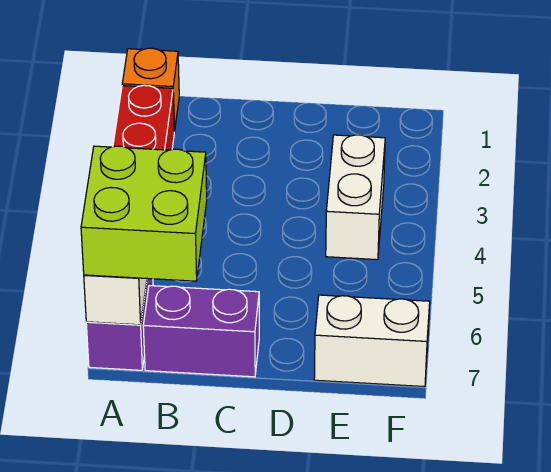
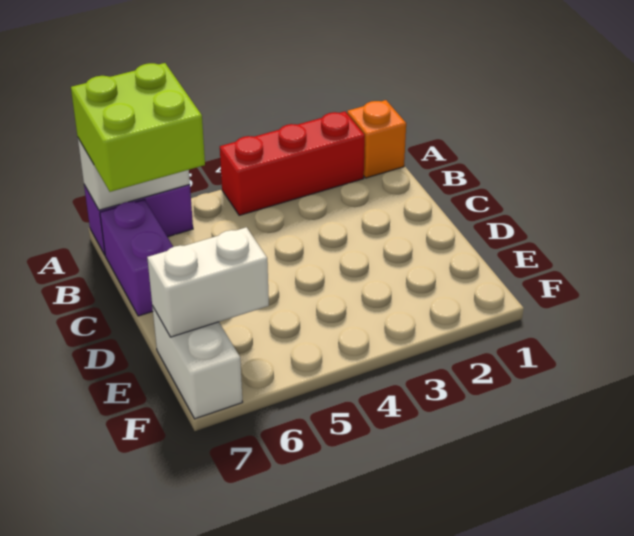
white brick E3:E4 level 1 -> white brick E6:E7 level 2

